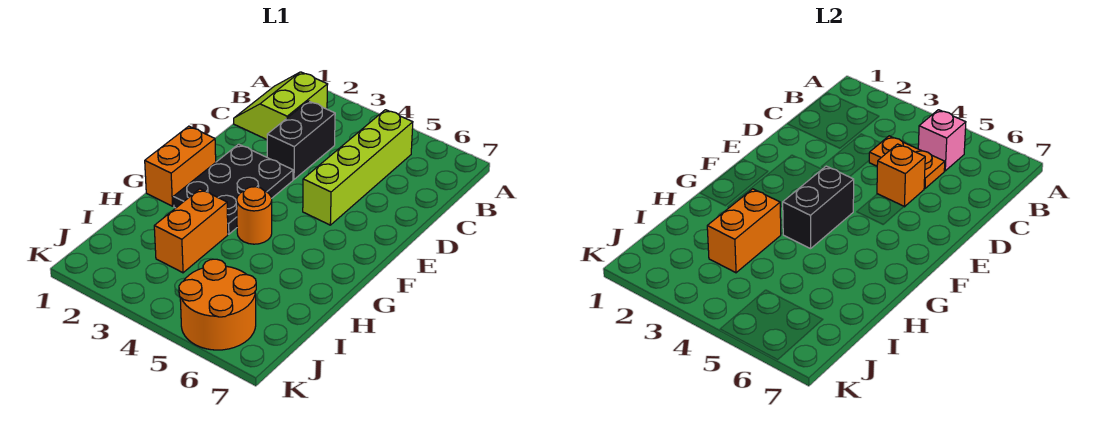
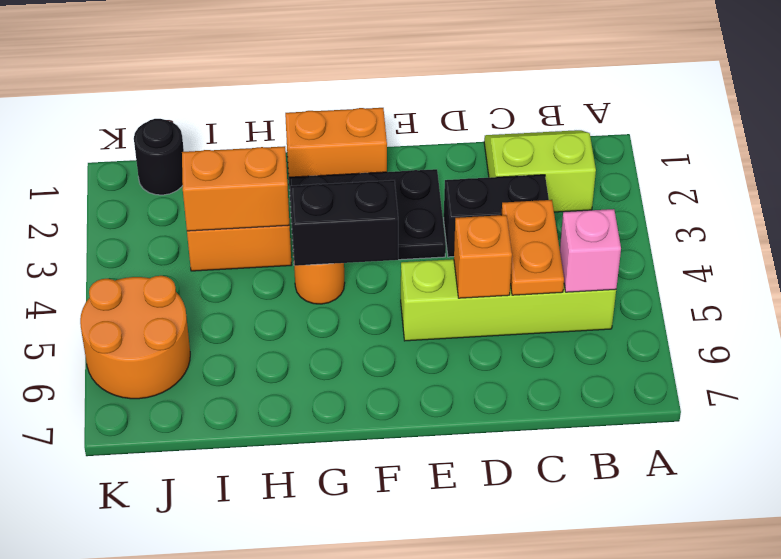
none -> black round brick J1 level 1

